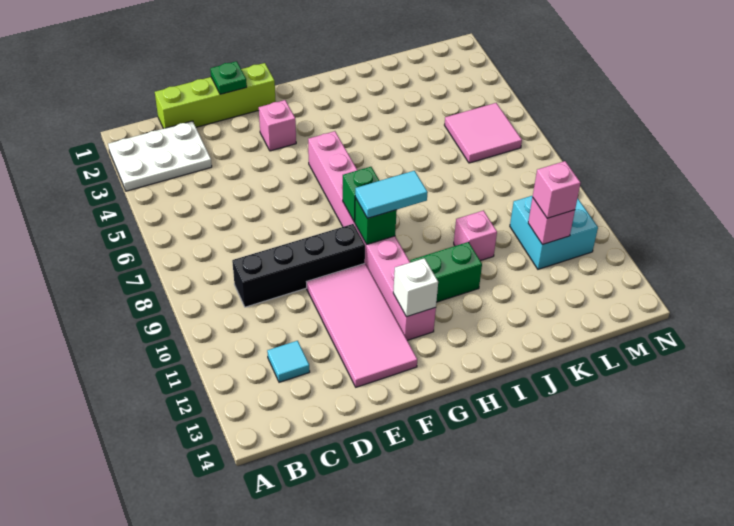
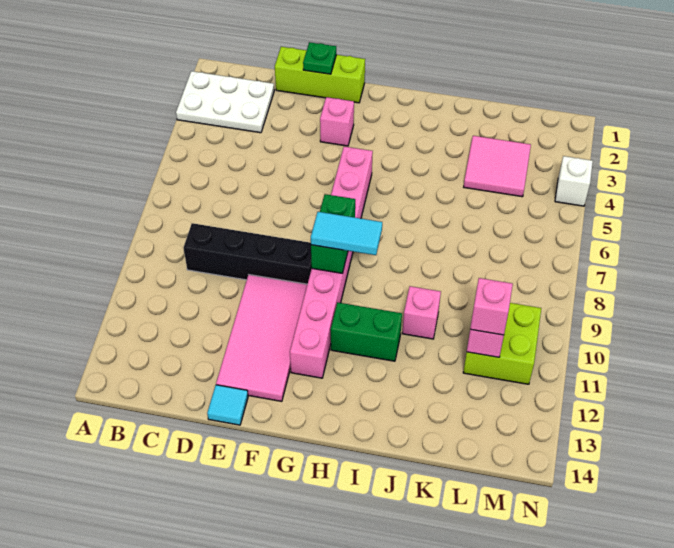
lime brick C1:F1 level 1 -> lime brick D1:F1 level 1
cyan tile C12 level 1 -> cyan tile E14 level 1
white brick G12 level 2 -> white brick N4 level 1
pink tile L5:M6 level 1 -> pink tile K3:L4 level 1
cyan brick L10:M11 level 1 -> lime brick L10:M11 level 1

